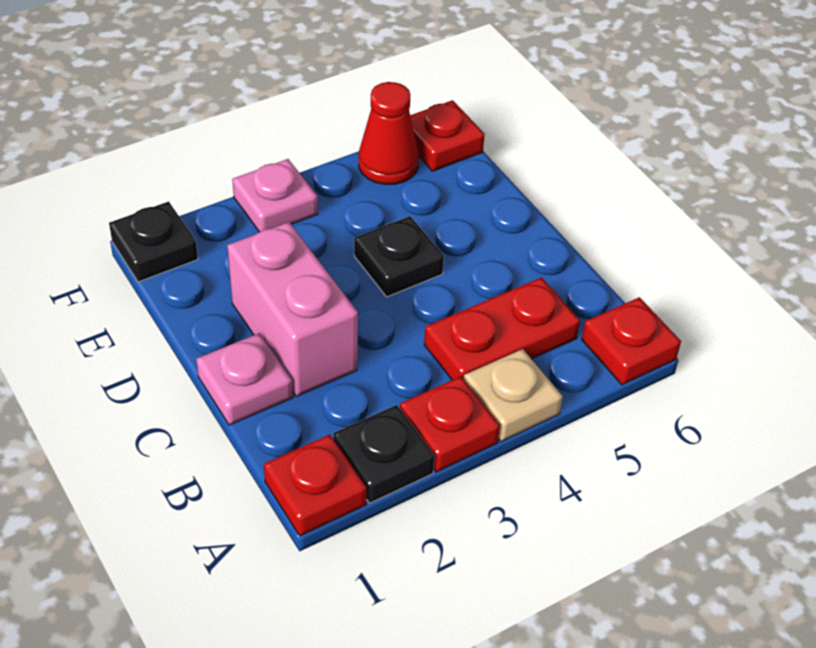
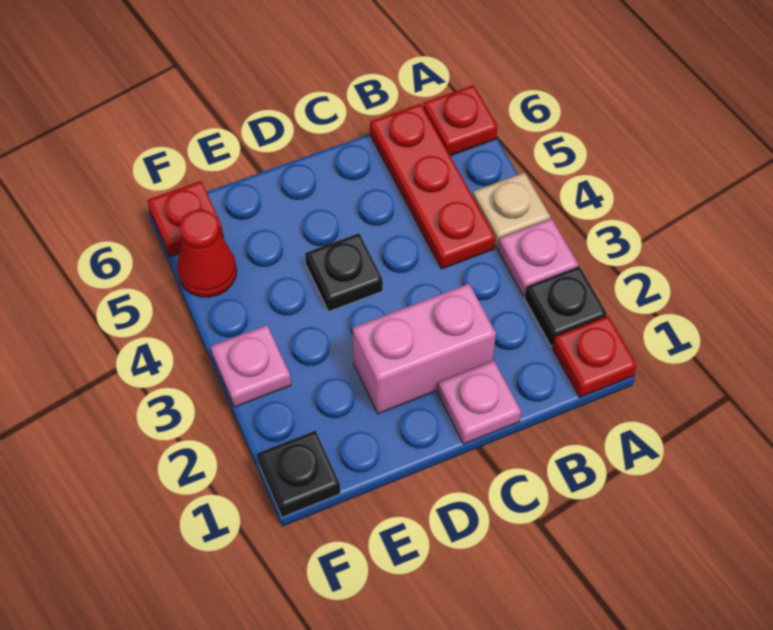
red plate A3 level 1 -> pink plate A3 level 1
red plate B4:B5 level 1 -> red plate B4:B6 level 1

